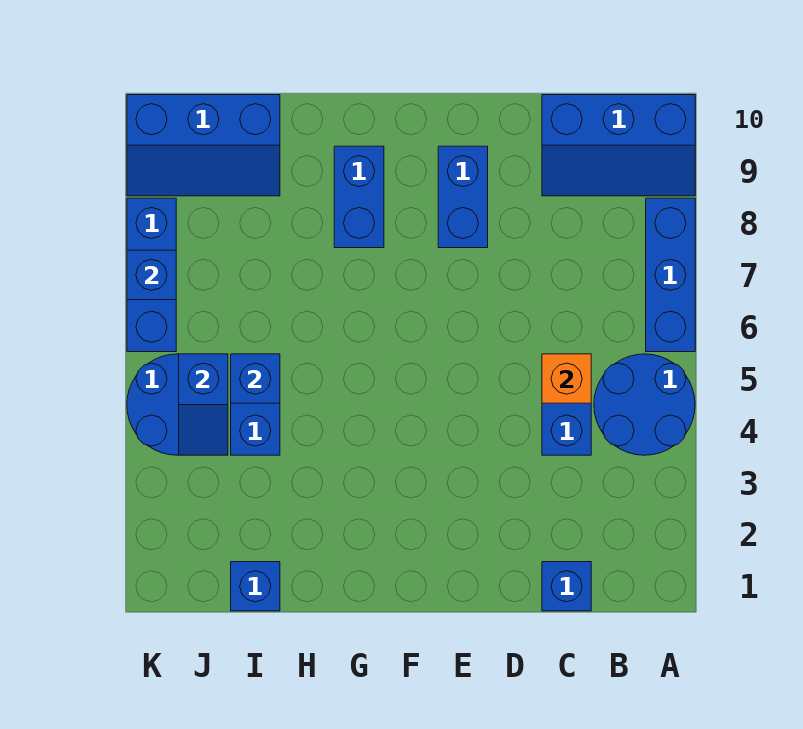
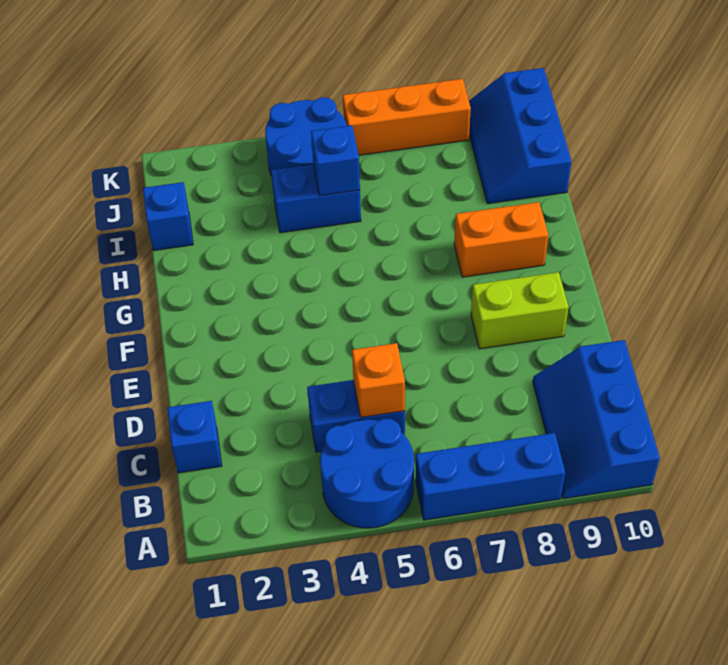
blue brick E8:E9 level 1 -> lime brick E8:E9 level 1
blue brick G8:G9 level 1 -> orange brick G8:G9 level 1
blue slope J4:J5 level 2 top 5 -> none
blue brick K6:K8 level 1 -> orange brick K6:K8 level 1
blue brick K7 level 2 -> none

